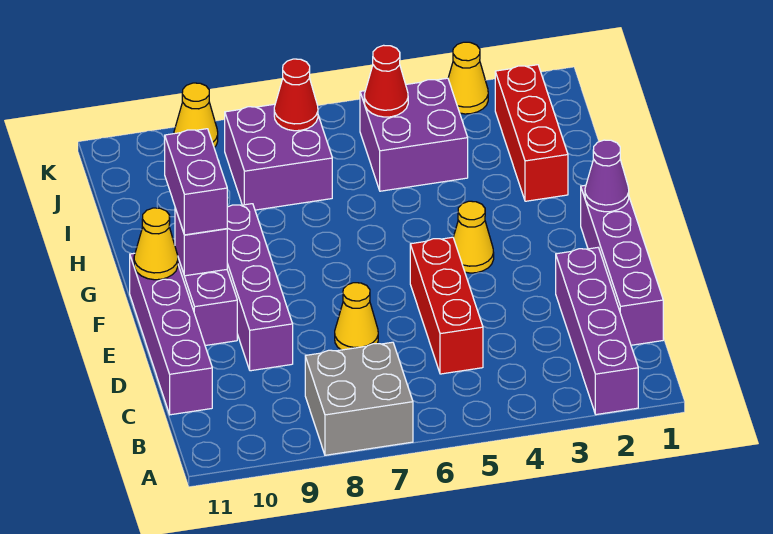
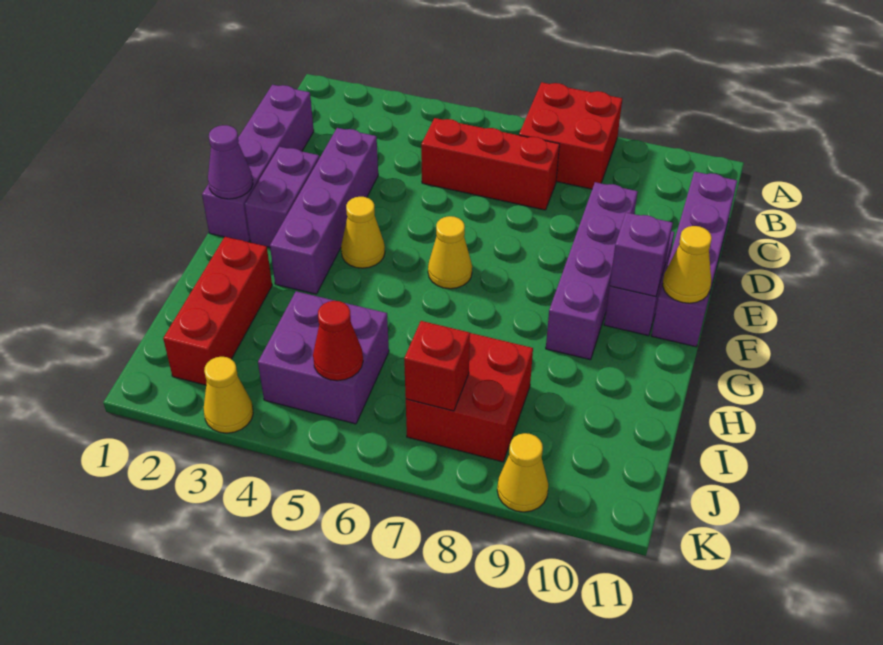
purple brick A2:D2 level 1 -> purple brick D3:G3 level 1
grey brick A7:B8 level 1 -> red brick A7:B8 level 1
red brick C5:E5 level 1 -> red brick C5:C7 level 1
yellow cone D7 level 1 -> yellow cone F6 level 1
purple brick F10:G10 level 3 -> purple brick E2:F2 level 1
purple brick I7:J8 level 1 -> red brick I7:J8 level 1
red cone J7 level 2 -> red brick J7 level 2

